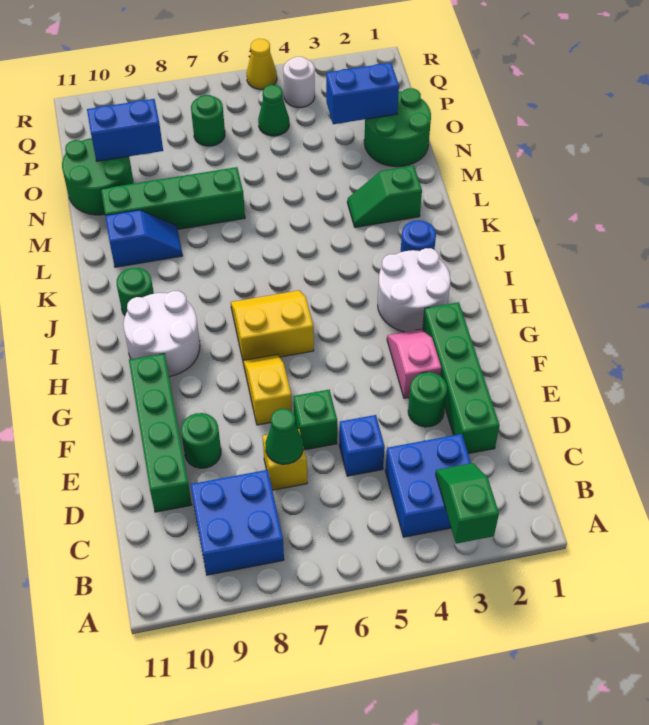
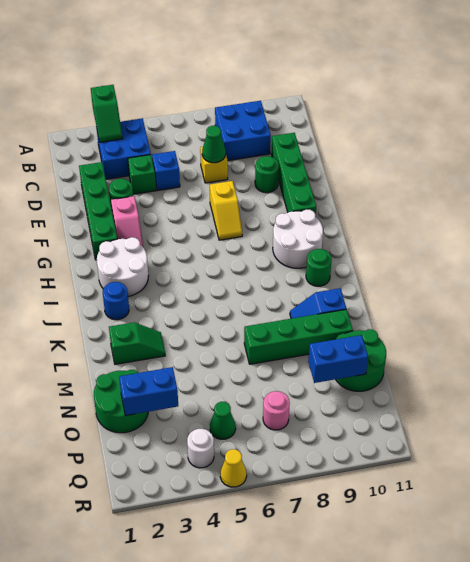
green brick E6 level 1 -> green brick D4 level 1
yellow slope H6:I7 level 1 top H -> none
green round brick P7 level 1 -> pink round brick P7 level 1

